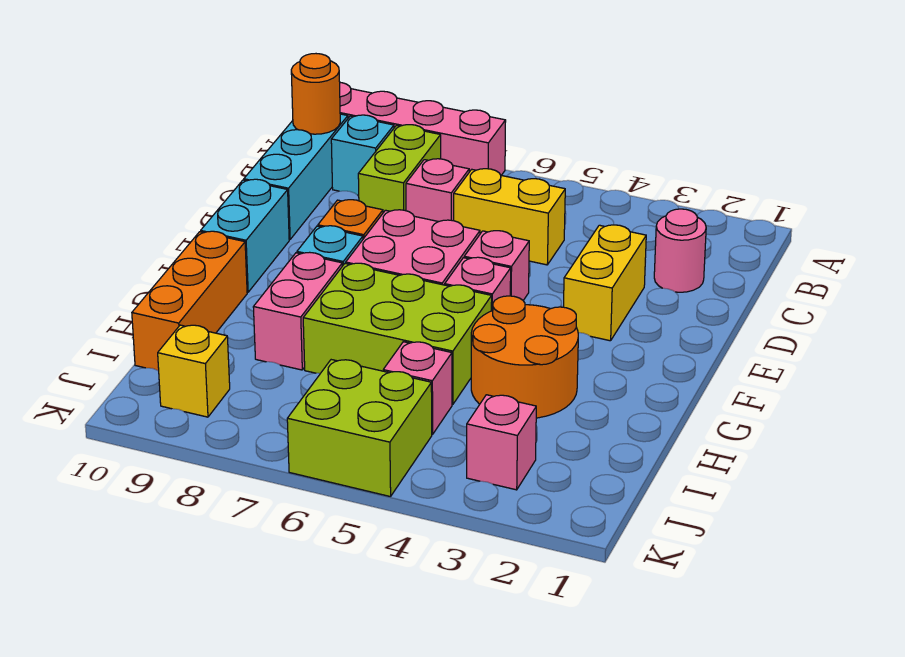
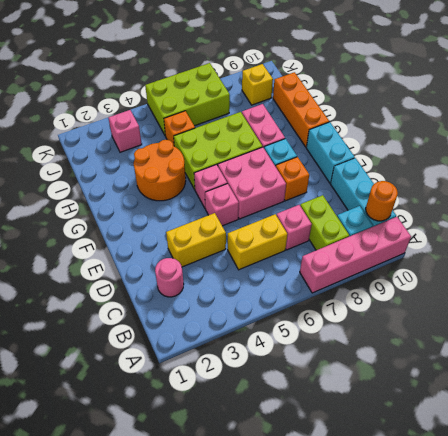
yellow brick D3:E3 level 1 -> yellow brick D3:D4 level 1
pink brick I5 level 1 -> orange brick I5 level 1
lime brick J5:K6 level 1 -> lime brick J5:K7 level 1

